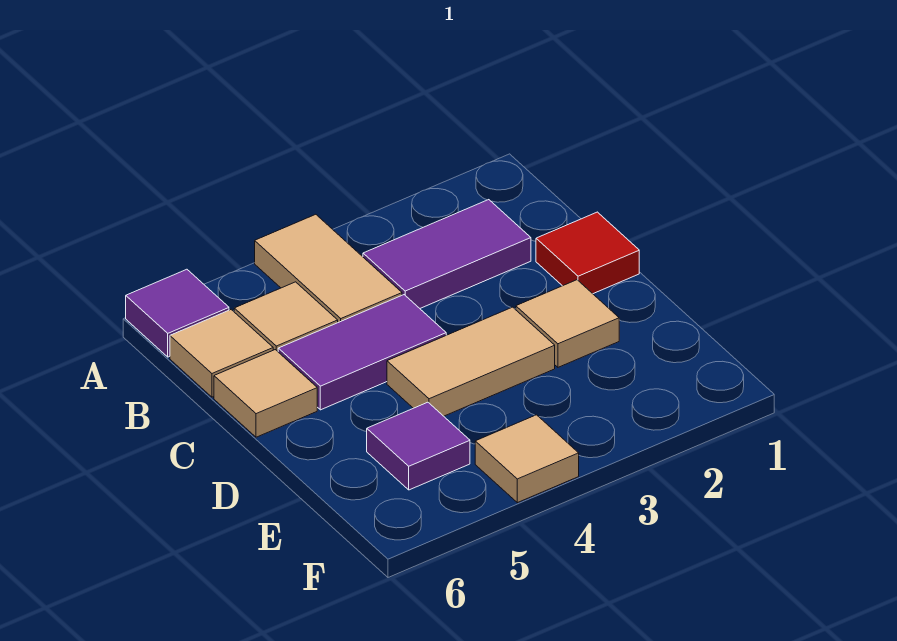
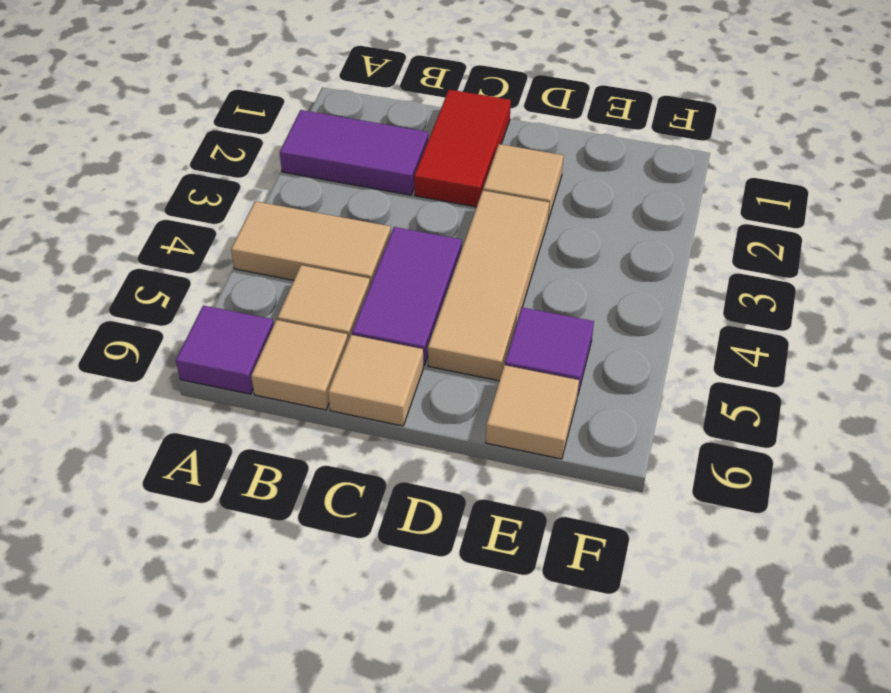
purple tile B2:B3 level 1 -> purple tile A2:B2 level 1
red tile C1 level 1 -> red tile C1:C2 level 1
tan tile D3:D4 level 1 -> tan tile D3:D5 level 1
tan tile F4 level 1 -> tan tile E6 level 1

